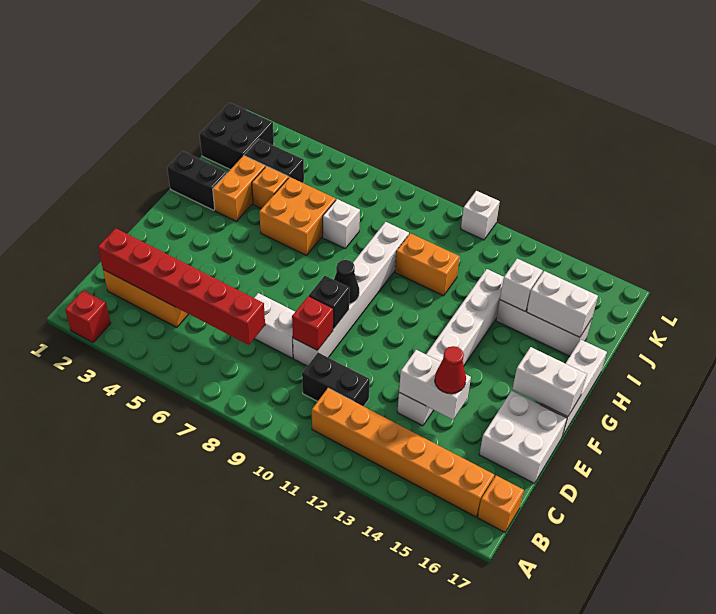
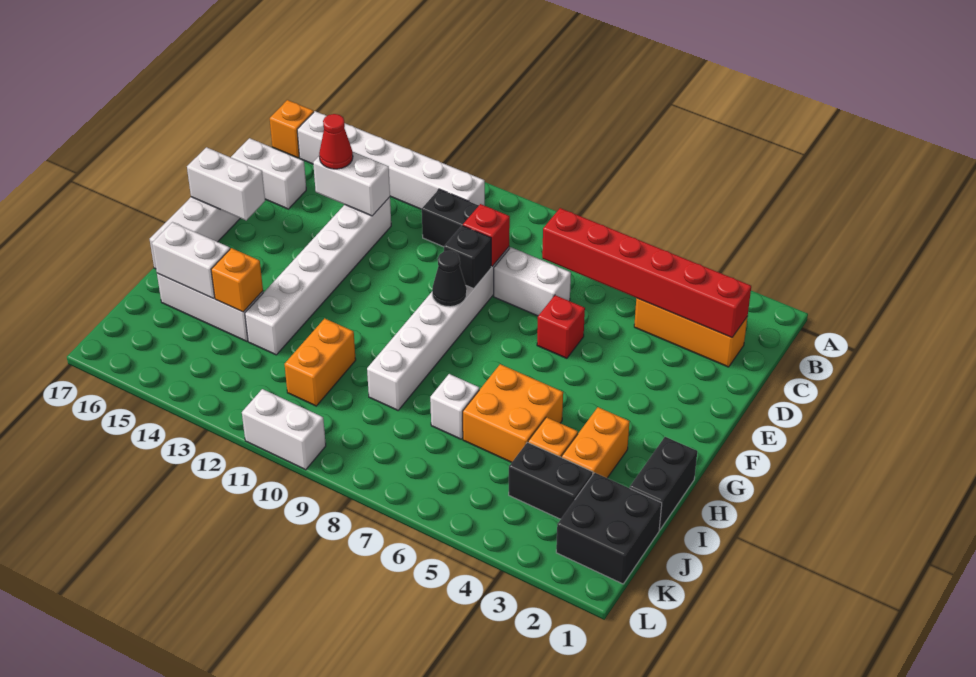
red brick A2 level 1 -> red brick E6 level 1
orange brick B11:B16 level 1 -> white brick B11:B16 level 1
white brick D16:E17 level 1 -> white brick D16:D17 level 1
black brick H1:H2 level 1 -> black brick H1:I1 level 1
orange brick I10:I11 level 1 -> orange brick I11:J11 level 1
white brick I14 level 2 -> orange brick I14 level 2
white brick L11 level 1 -> white brick L10:L11 level 1

